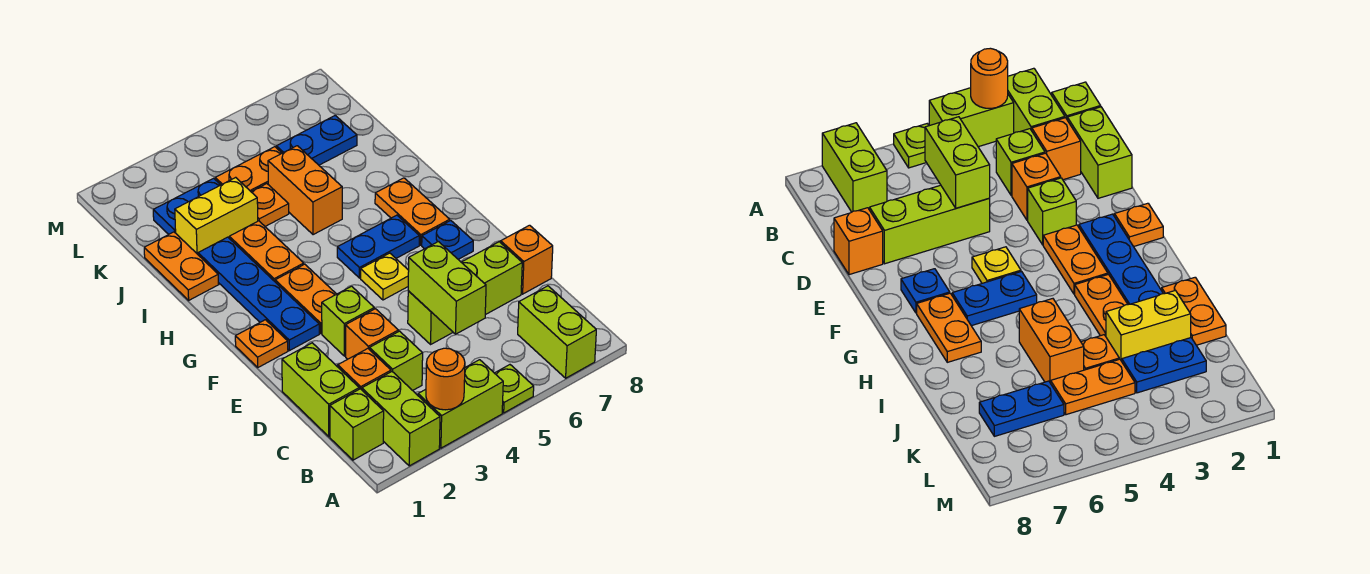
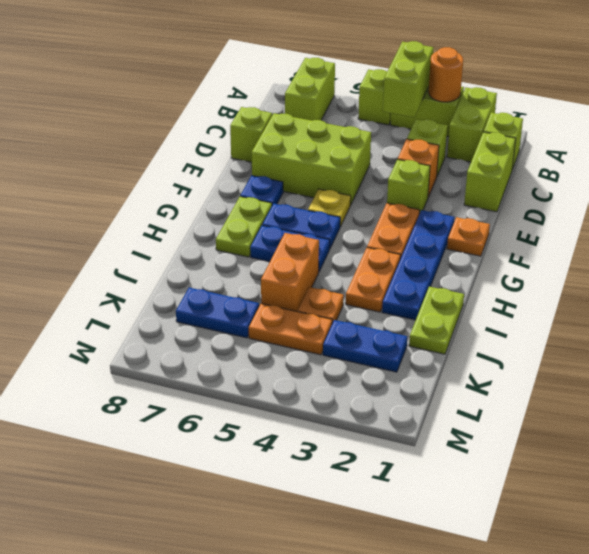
lime plate A5 level 1 -> lime brick A5 level 1
orange brick C2 level 1 -> none
lime brick C5:D5 level 2 -> lime brick A4:B4 level 2
lime brick D5:D7 level 1 -> lime brick D5:E7 level 1
orange brick D8 level 1 -> lime brick D8 level 1
orange plate G7:H7 level 1 -> lime plate G7:H7 level 1
none -> blue plate H5:H6 level 1
orange plate I1:J1 level 1 -> lime plate I1:J1 level 1
yellow brick J2:J3 level 1 -> none

